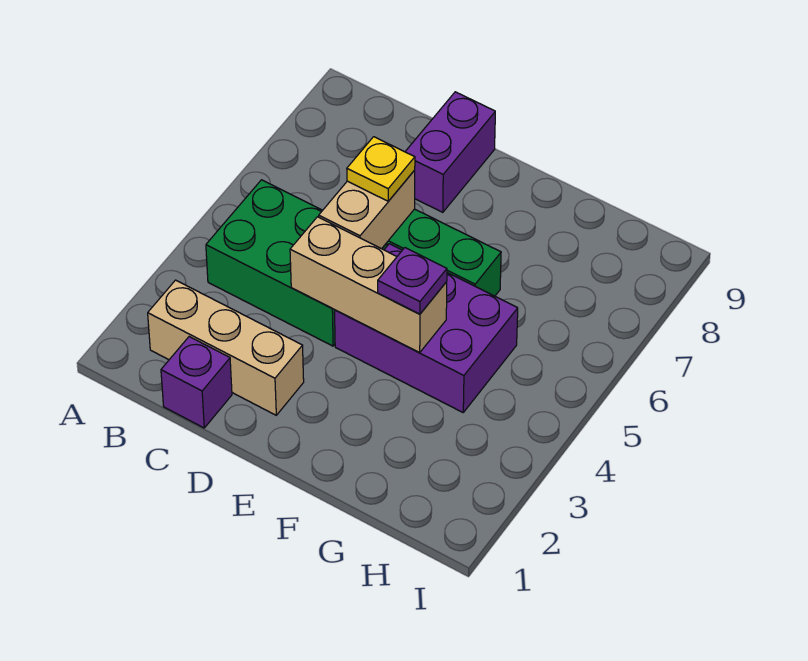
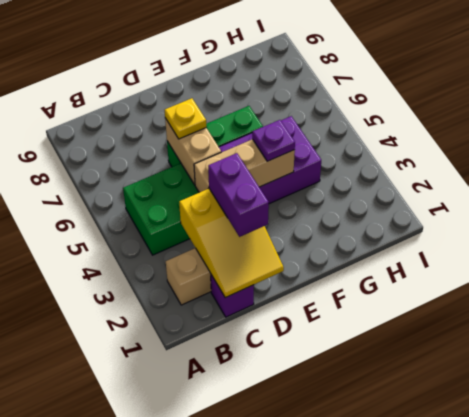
none -> yellow slope C1:D3 level 2 top 3
purple brick D8:D9 level 1 -> purple brick D2:D3 level 3

